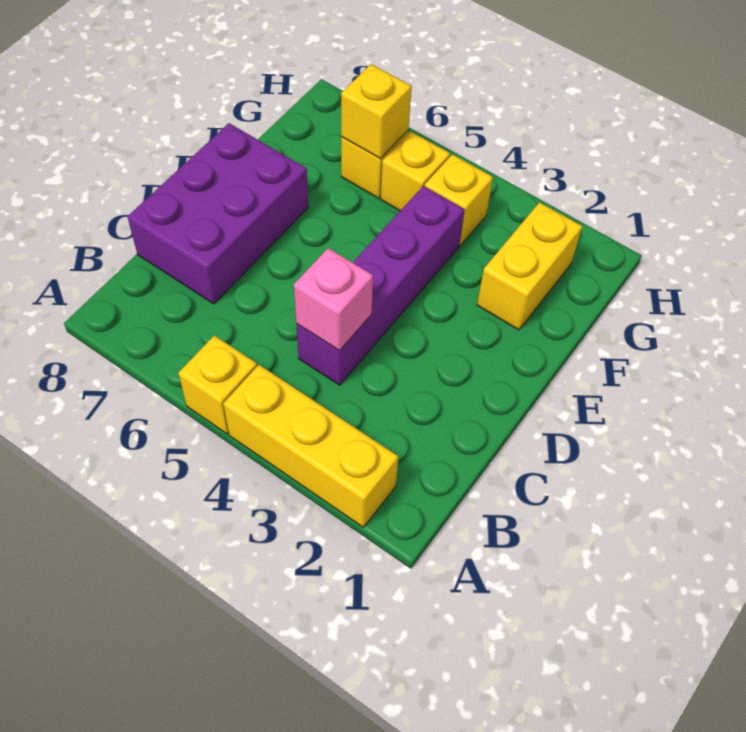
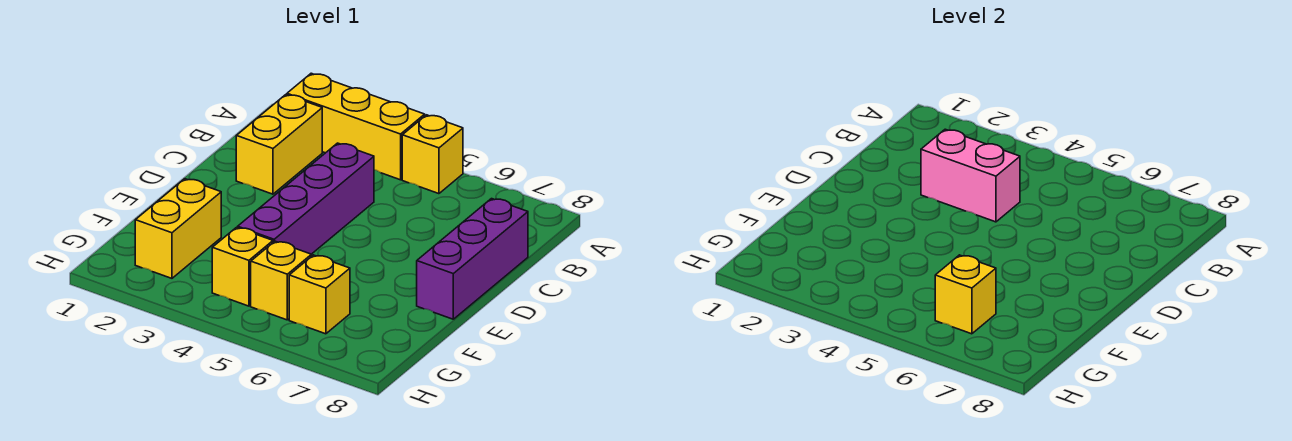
none -> yellow brick B2:C2 level 1
pink brick C4 level 2 -> pink brick C3:C4 level 2
purple brick C7:E8 level 1 -> purple brick C8:E8 level 1

